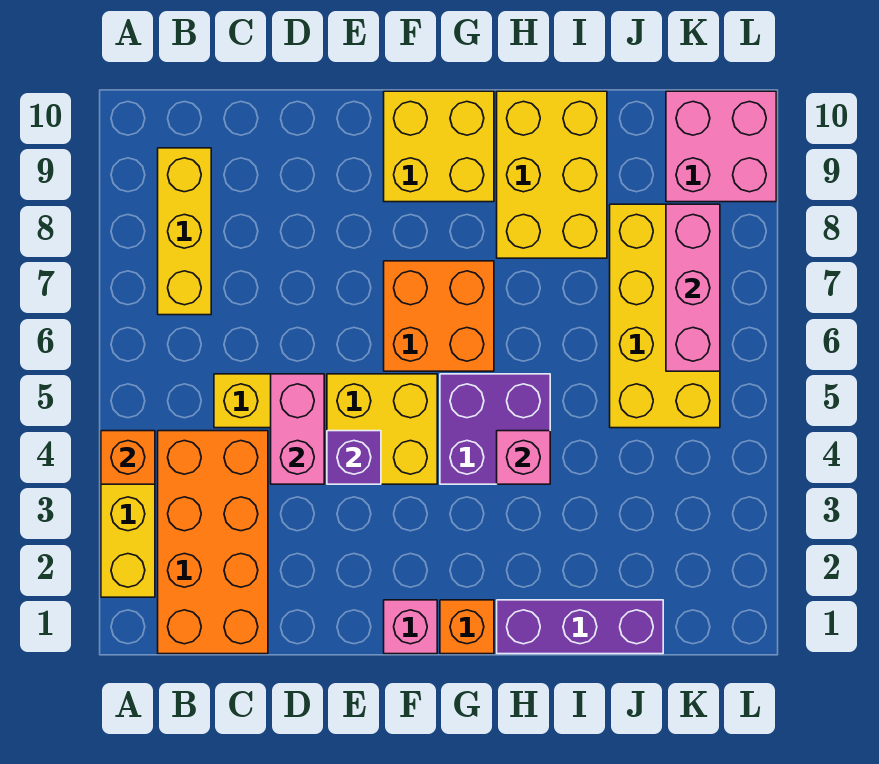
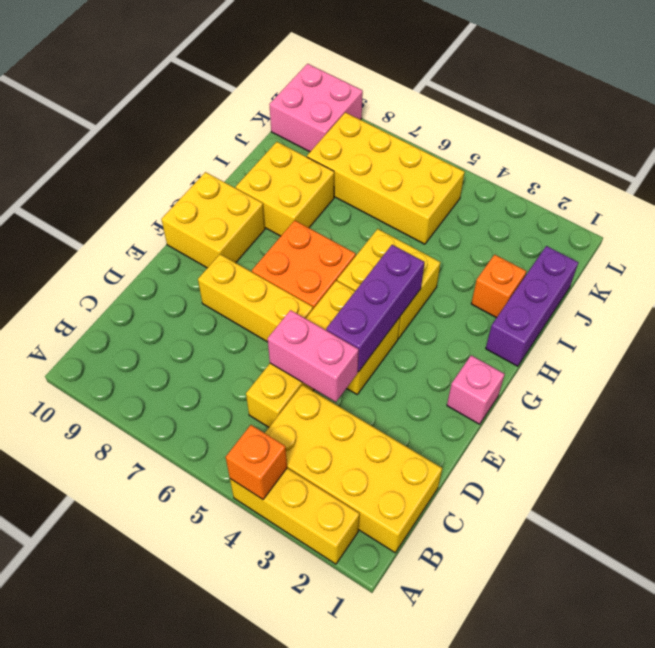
orange brick B1:C4 level 1 -> yellow brick B1:C4 level 1
yellow brick B7:B9 level 1 -> yellow brick E6:E8 level 1
purple brick E4 level 2 -> purple brick E4:G4 level 2
orange brick G1 level 1 -> orange brick I2 level 1
purple brick G4:H5 level 1 -> yellow brick G4:H5 level 1
pink brick H4 level 2 -> none
yellow brick H8:I10 level 1 -> yellow brick H8:I9 level 1
pink brick K6:K8 level 2 -> none

